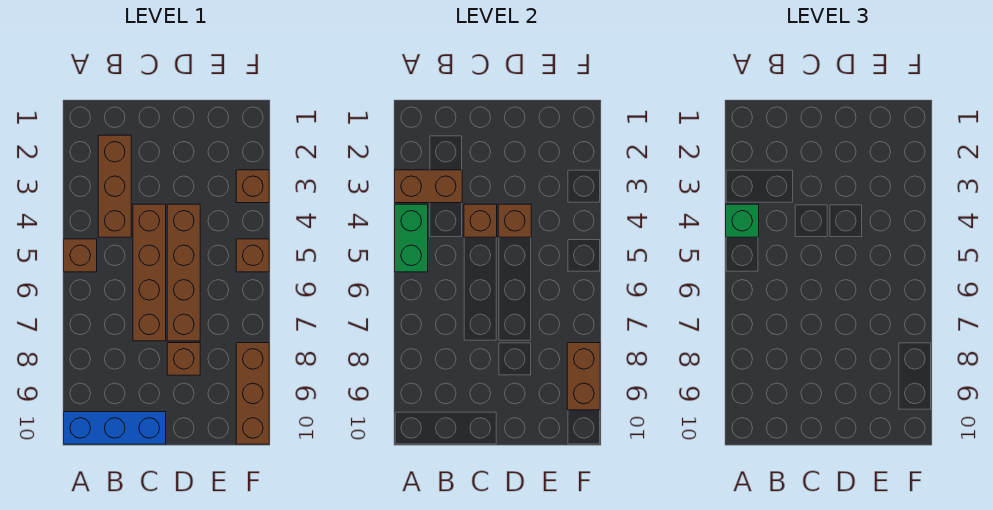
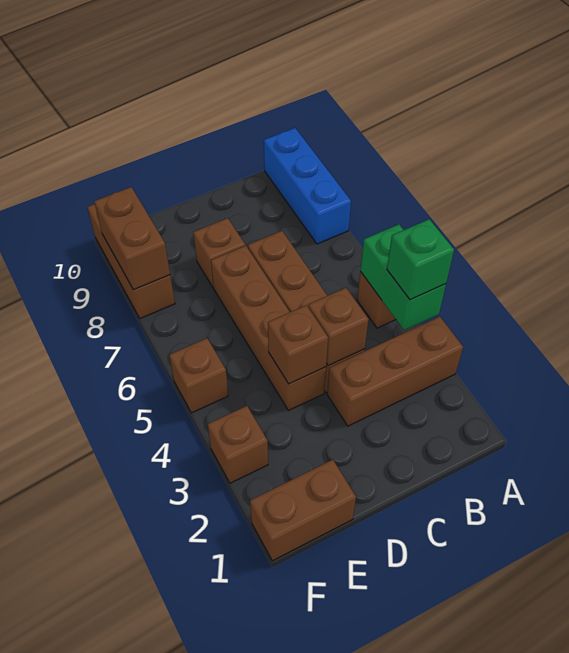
brown brick A3:B3 level 2 -> brown brick E1:F1 level 1
blue brick A10:C10 level 1 -> blue brick A8:A10 level 1
brown brick B2:B4 level 1 -> brown brick A3:C3 level 1

